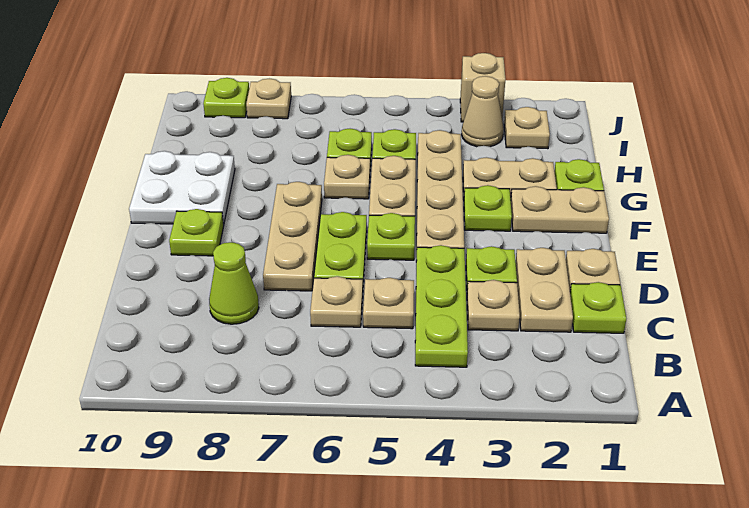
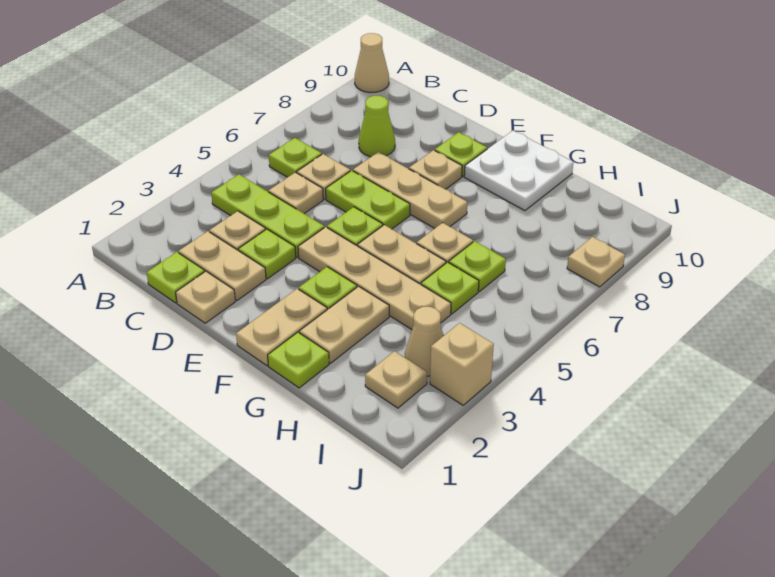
none -> tan cone A10 level 1
none -> tan plate E8 level 1
lime plate J9 level 1 -> lime plate B6 level 1

